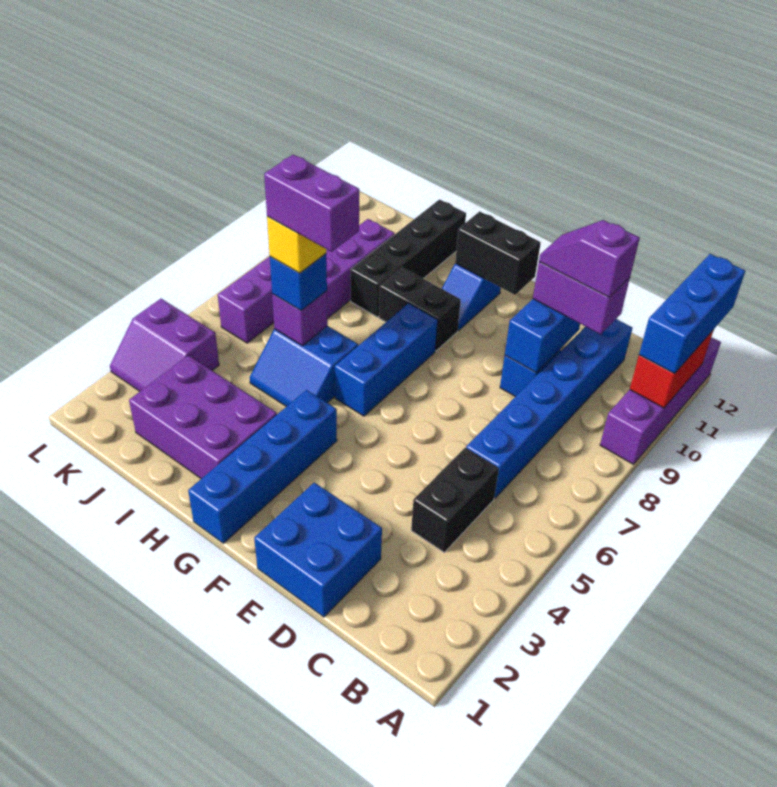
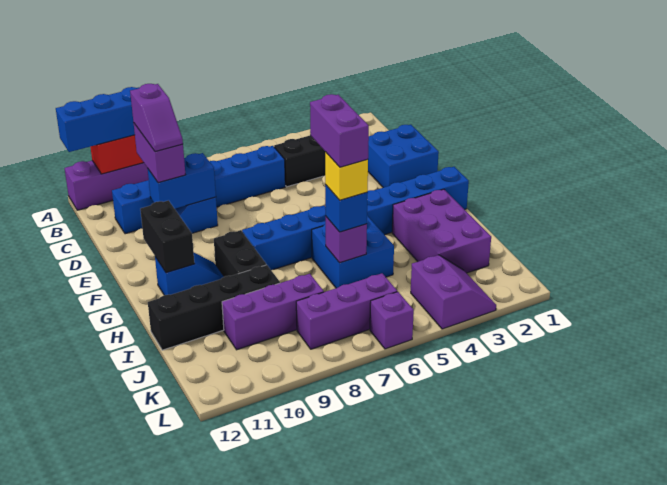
blue slope H5:I6 level 1 top 6 -> blue brick H5:I6 level 1
none -> purple brick L6 level 1

